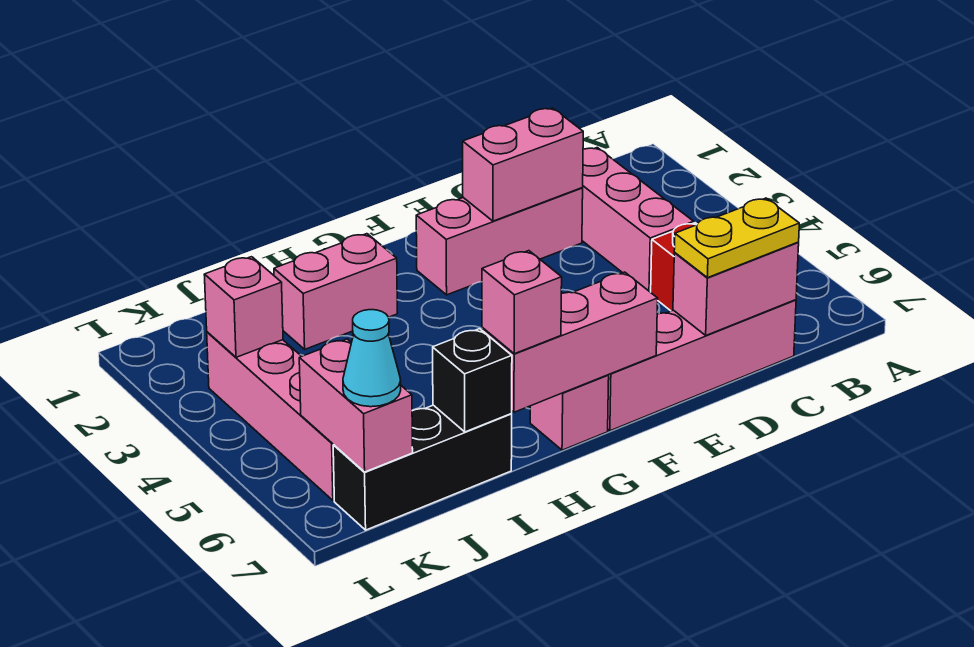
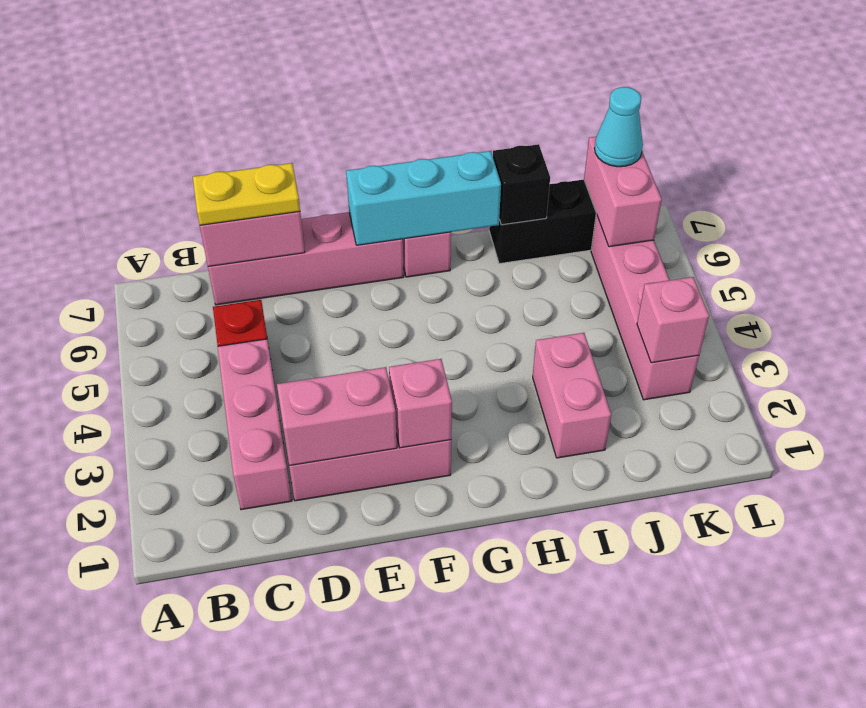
pink brick F7:H7 level 2 -> cyan brick F7:H7 level 2
pink brick H2:I2 level 1 -> pink brick I2:I3 level 1
pink brick H7 level 3 -> pink brick F2 level 2

